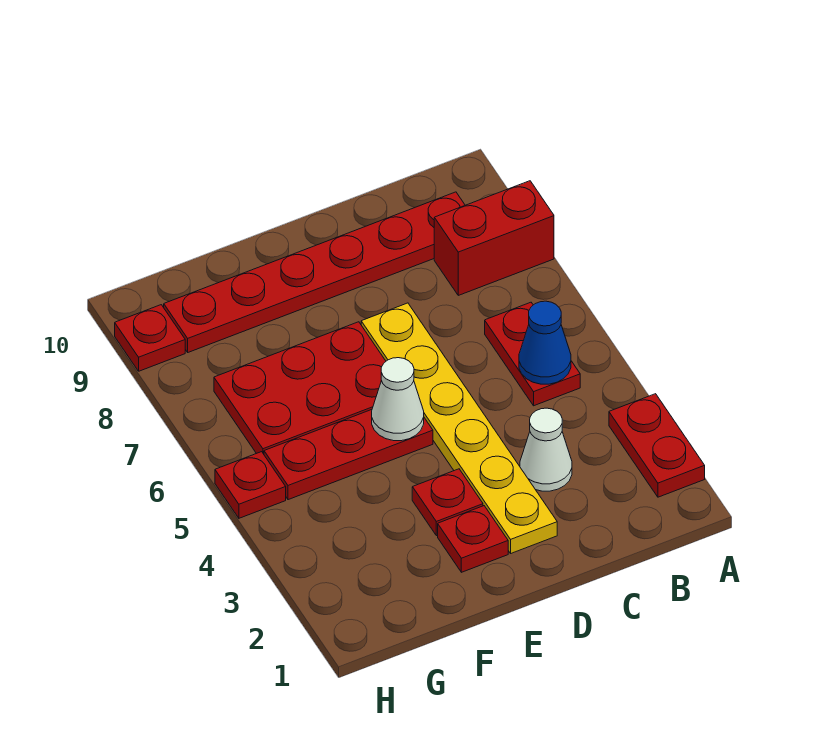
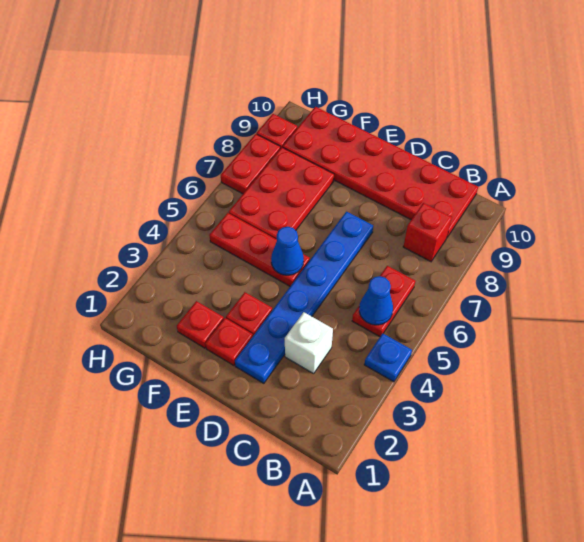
red plate A2:A3 level 1 -> red plate H7:H8 level 1
none -> blue plate A4 level 1
red brick A8:B8 level 1 -> red brick B8 level 1
red plate B9:G9 level 1 -> red plate B9:G10 level 1
white cone C3 level 1 -> white brick C3 level 1
yellow plate D2:D7 level 1 -> blue plate D2:D7 level 1
white cone E5 level 2 -> blue cone E5 level 2
red plate E6:G7 level 1 -> red plate F6:G8 level 1
red plate H5 level 1 -> red plate F2 level 1

